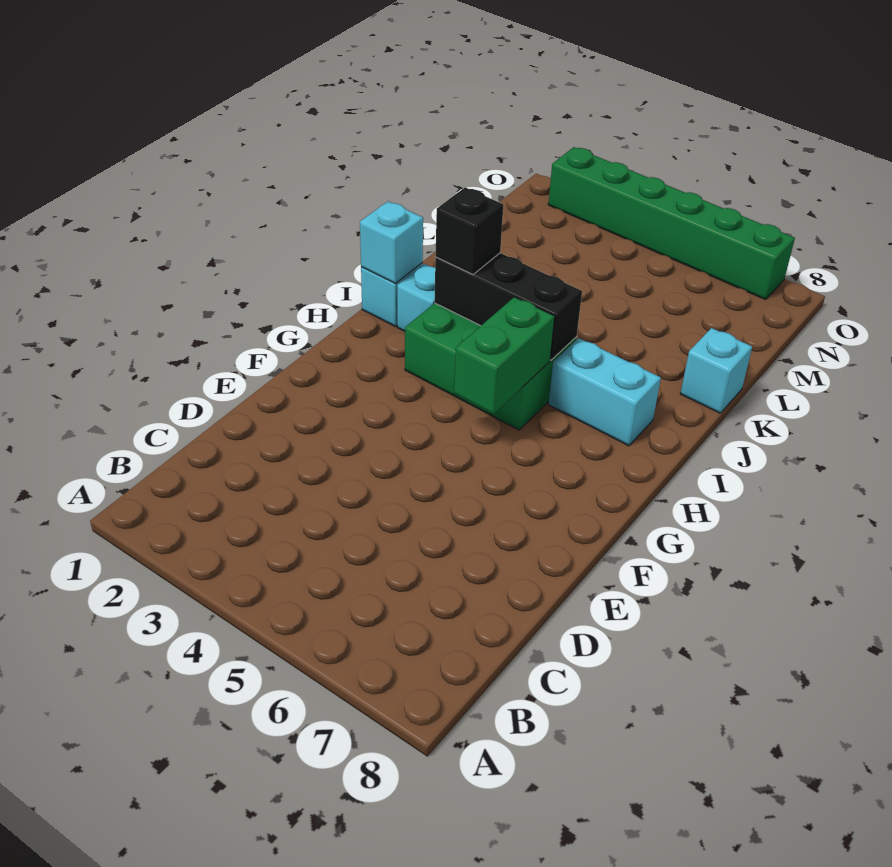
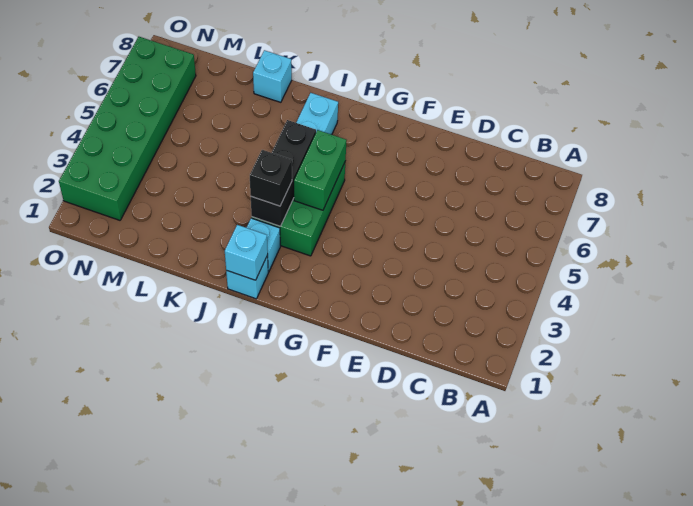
green brick G5:H5 level 2 -> green brick H4:H5 level 2
green brick O2:O7 level 1 -> green brick N2:O7 level 1

